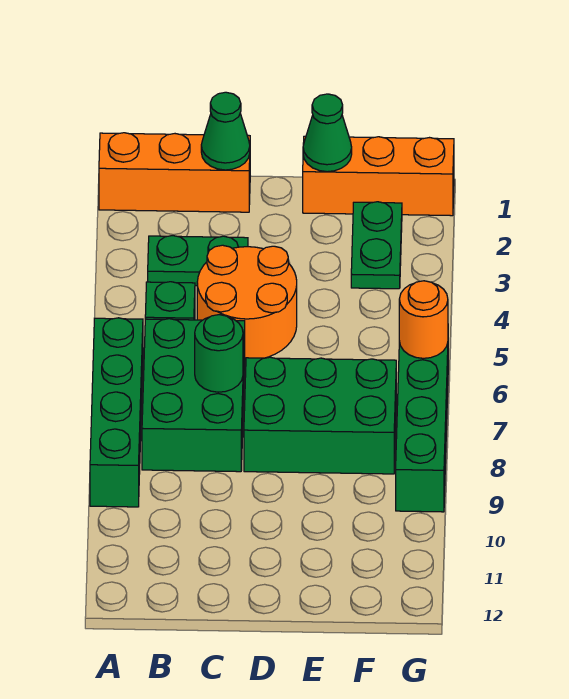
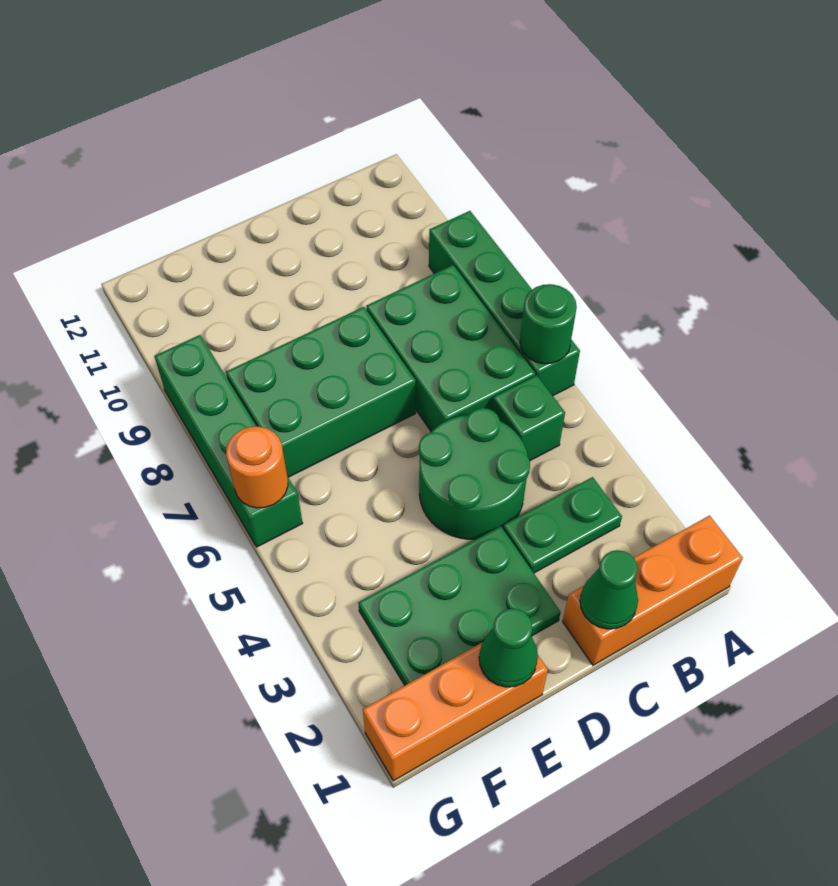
orange round brick C4:D5 level 1 -> green round brick C4:D5 level 1
green round brick C7 level 2 -> green round brick A6 level 2
green plate F2:F3 level 1 -> green plate D2:F3 level 1

